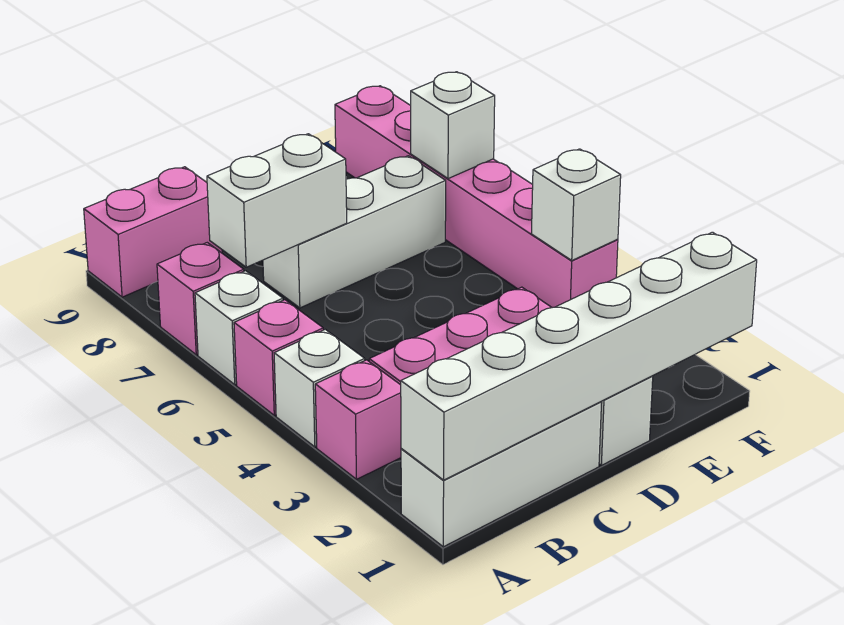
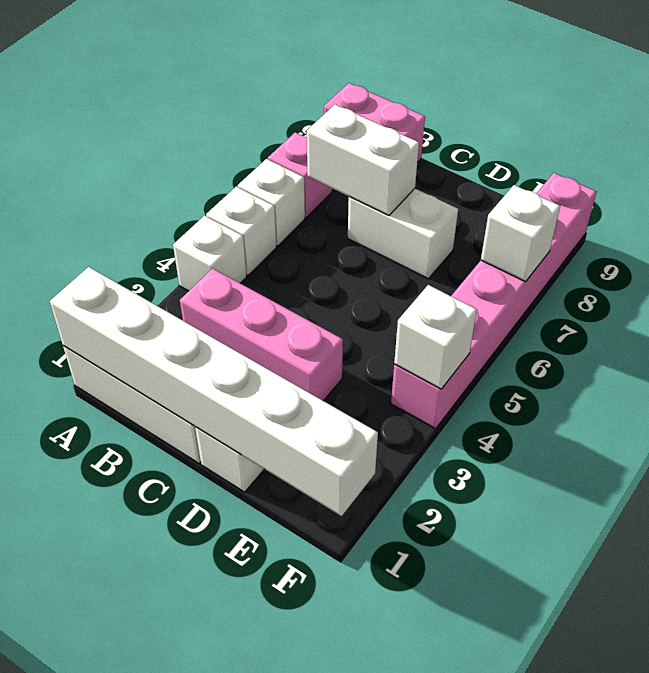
pink brick A3 level 1 -> none
pink brick A5 level 1 -> white brick A5 level 1
white brick C7:E7 level 1 -> white brick C7:D7 level 1

